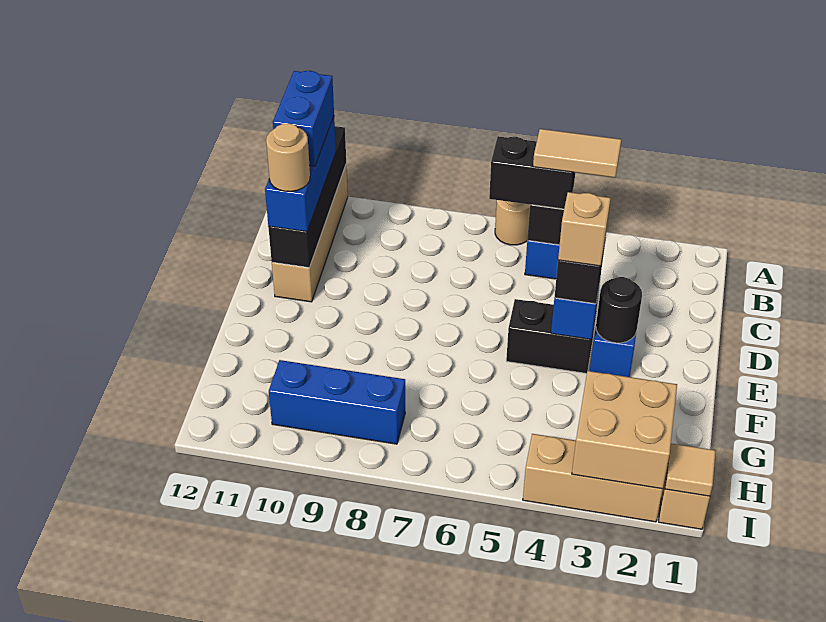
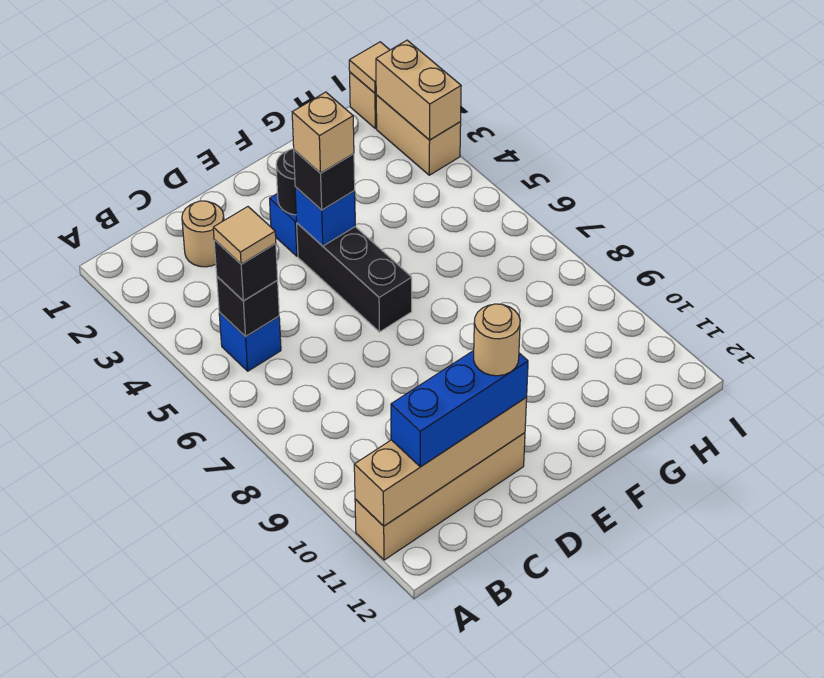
tan round brick A6 level 1 -> tan round brick C2 level 1
black brick A11:D11 level 2 -> tan brick A11:D11 level 2
tan tile B4:B5 level 4 -> tan tile B5 level 4
black brick B5:B6 level 3 -> black brick B5 level 3
blue brick B11:C11 level 4 -> none
black brick E4:E5 level 1 -> black brick E4:E6 level 1
tan brick H2:I3 level 2 -> tan brick I2:I3 level 2
blue brick H8:H10 level 1 -> none
tan brick I2:I4 level 1 -> tan brick I2:I3 level 1

